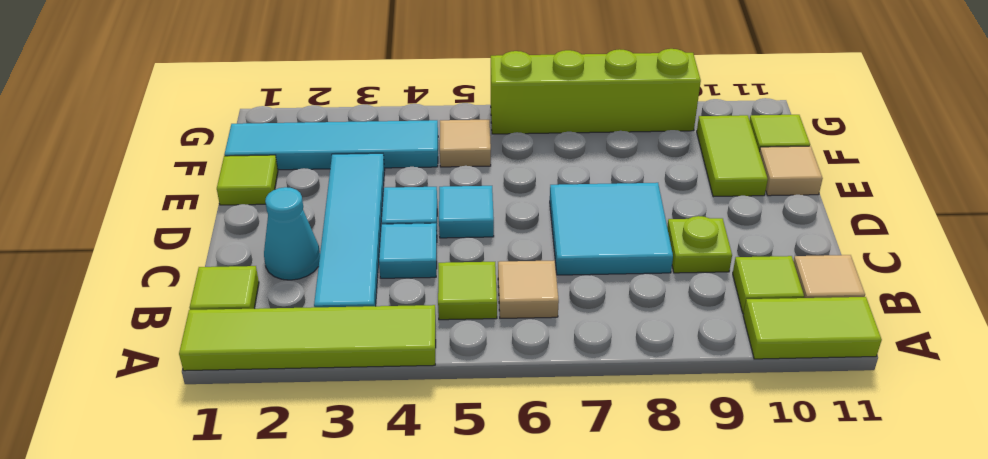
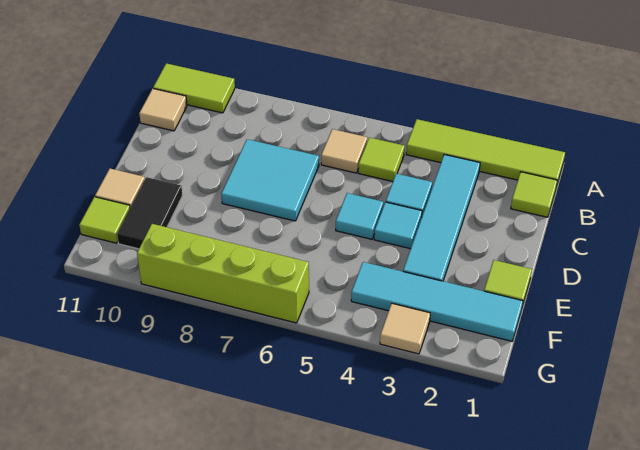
lime tile B10 level 1 -> none
cyan cone C2 level 1 -> none
lime plate C9 level 1 -> none
lime tile E10:F10 level 1 -> black tile E10:F10 level 1
tan tile F5 level 1 -> tan tile G3 level 1

